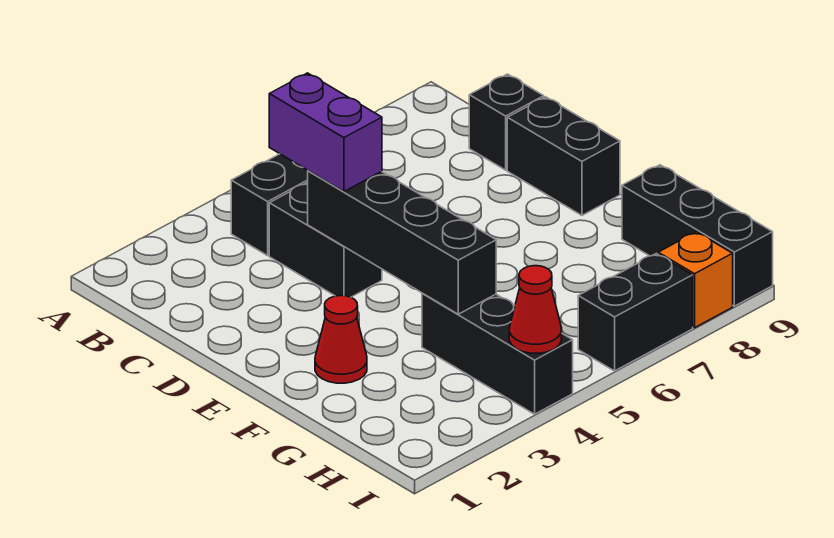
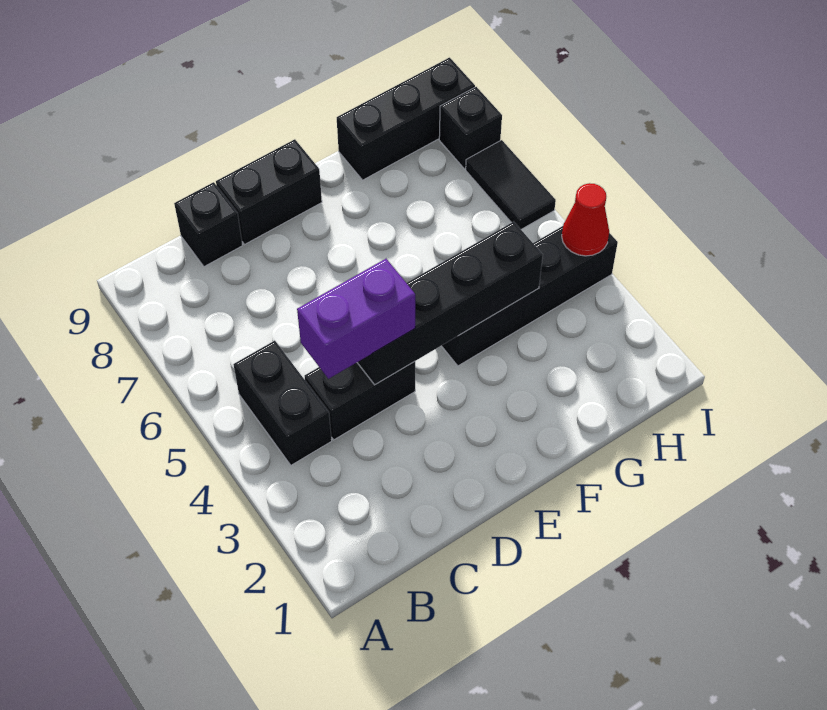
red cone F2 level 1 -> none
black brick G4:I4 level 1 -> black brick F4:I4 level 1
black brick I6:I7 level 1 -> black tile I6:I7 level 1
orange brick I8 level 1 -> black brick I8 level 1

